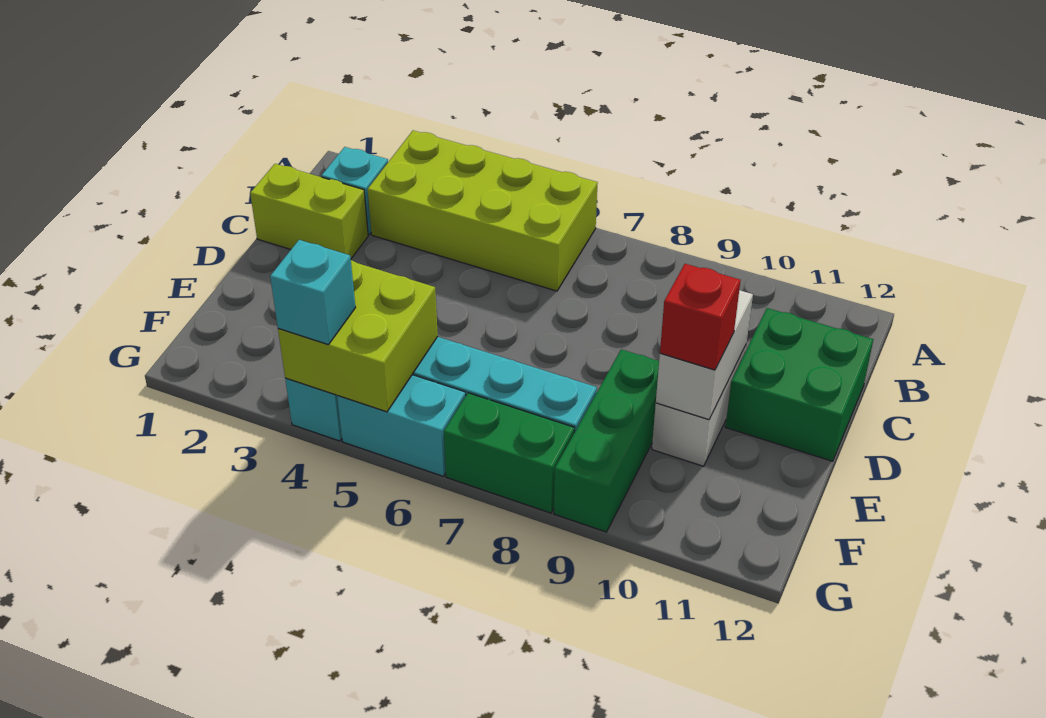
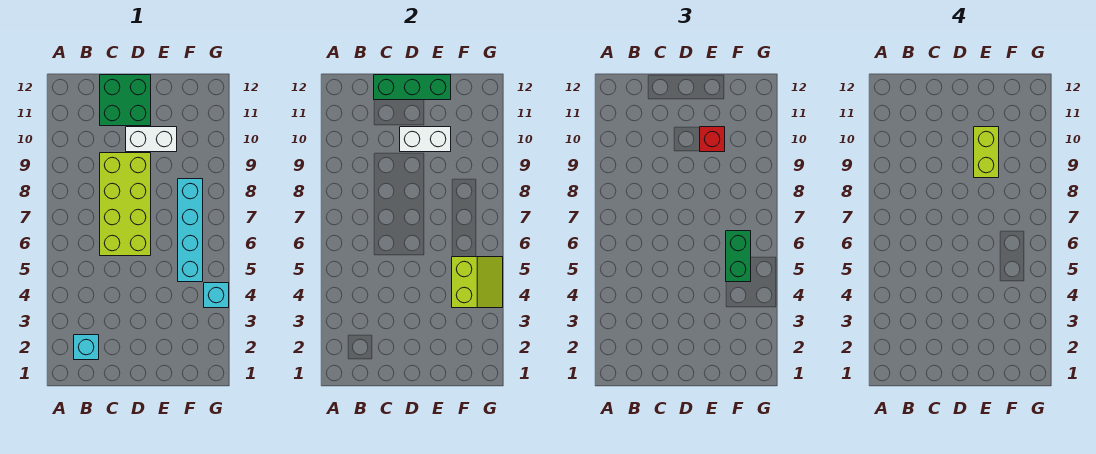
lime brick A3:B6 level 1 -> lime brick C6:D9 level 1
lime brick C1:C2 level 1 -> lime brick E9:E10 level 4
green brick E9:G9 level 1 -> green brick C12:E12 level 2
lime brick F4:G5 level 2 -> lime slope F4:G5 level 2 top F
cyan brick G4 level 3 -> none
cyan brick G5:G6 level 1 -> none
green brick G7:G8 level 1 -> green brick F5:F6 level 3

